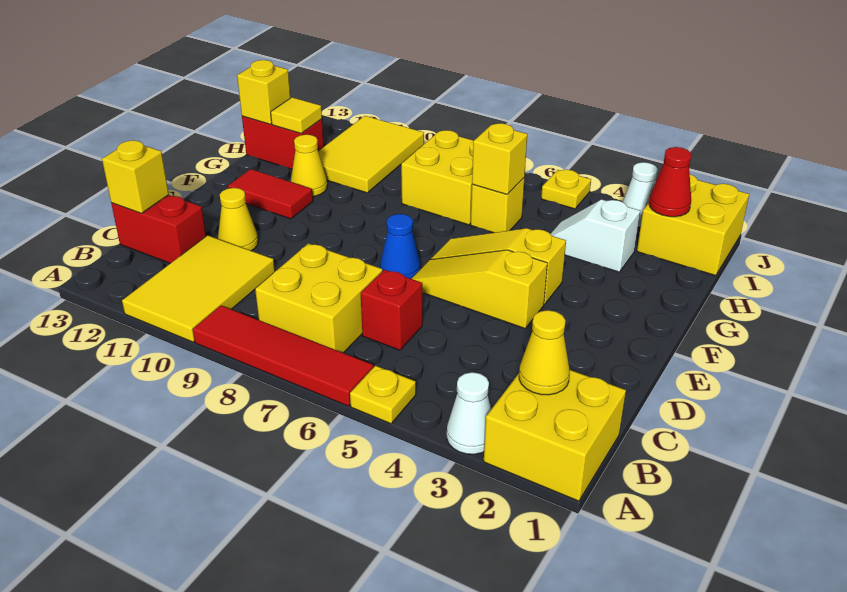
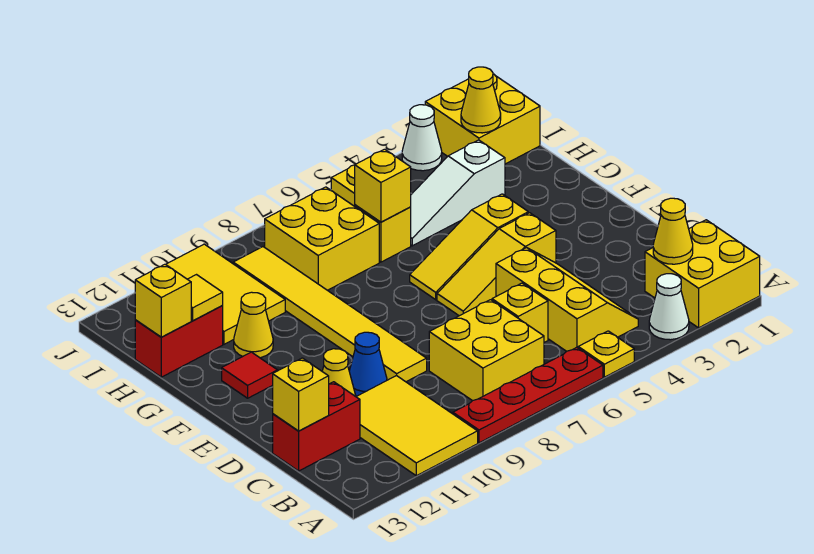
red tile A6:A9 level 1 -> red plate A6:A9 level 1
none -> yellow slope B4:D5 level 1 top 5
red brick C6 level 1 -> yellow brick C6 level 1
none -> yellow tile D9:I9 level 1
blue cone E7 level 1 -> blue cone D10 level 1
red tile F11:F12 level 1 -> red tile F12 level 1
white slope H3:H4 level 1 top 3 -> white slope H3:H5 level 1 top 3
red cone I2 level 2 -> yellow cone I2 level 2

